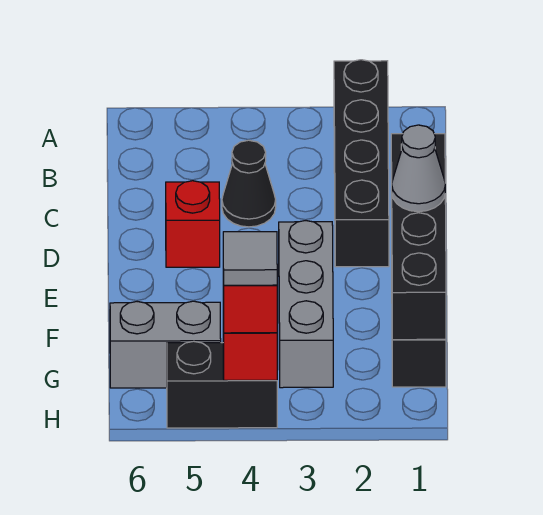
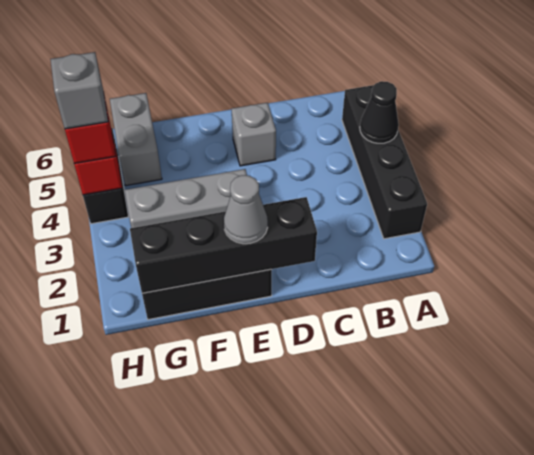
black brick A2:D2 level 1 -> black brick A2:A5 level 1
black cone C4 level 1 -> black cone A4 level 2
red brick D5 level 1 -> grey brick D5 level 1
grey tile H4 level 4 -> grey brick H4 level 4

